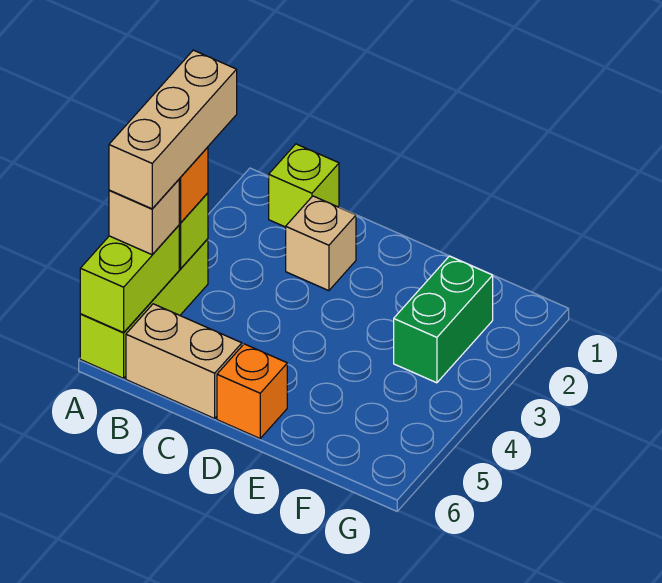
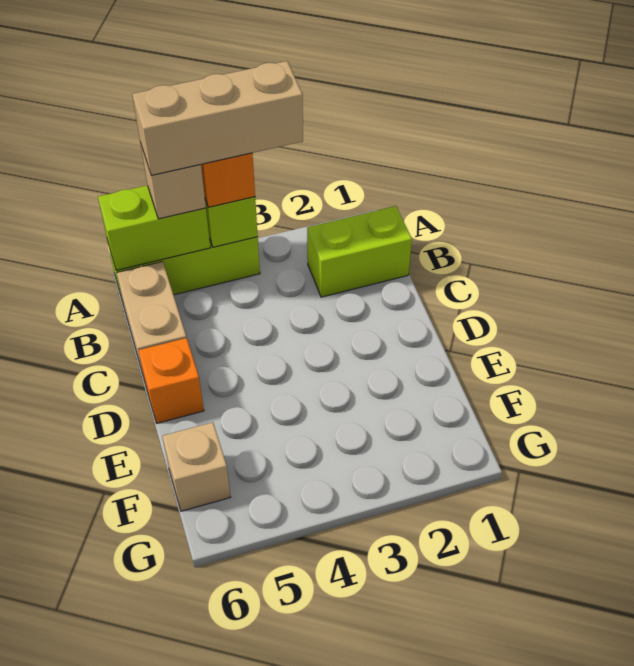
lime brick B1 level 1 -> lime brick B1:B2 level 1
tan brick C2 level 1 -> tan brick F6 level 1
green brick F2:F3 level 1 -> none

